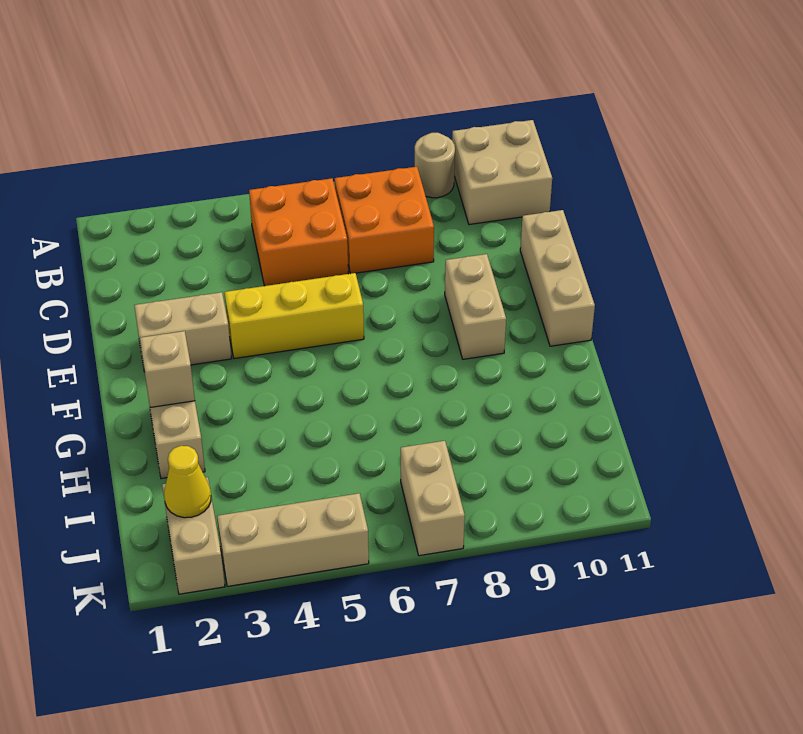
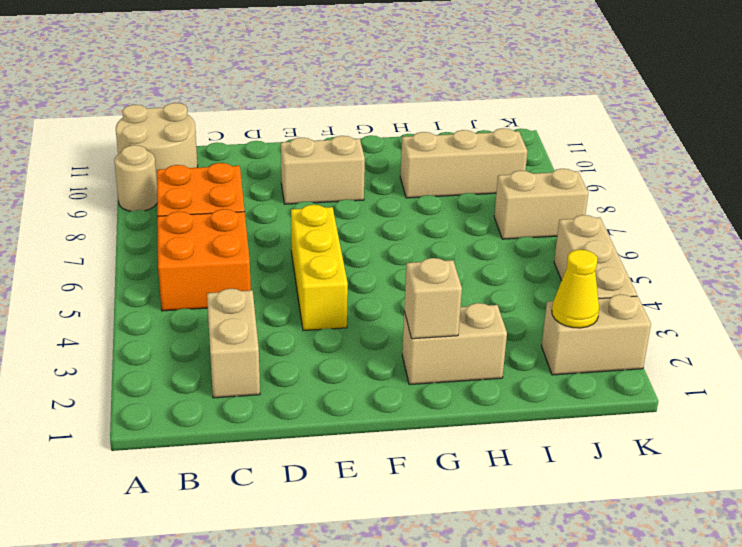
tan brick A10:B11 level 1 -> tan round brick A10:B11 level 1
tan brick D11:F11 level 1 -> tan brick H9:J9 level 1
tan brick E2:E3 level 1 -> tan brick C2:C3 level 1

